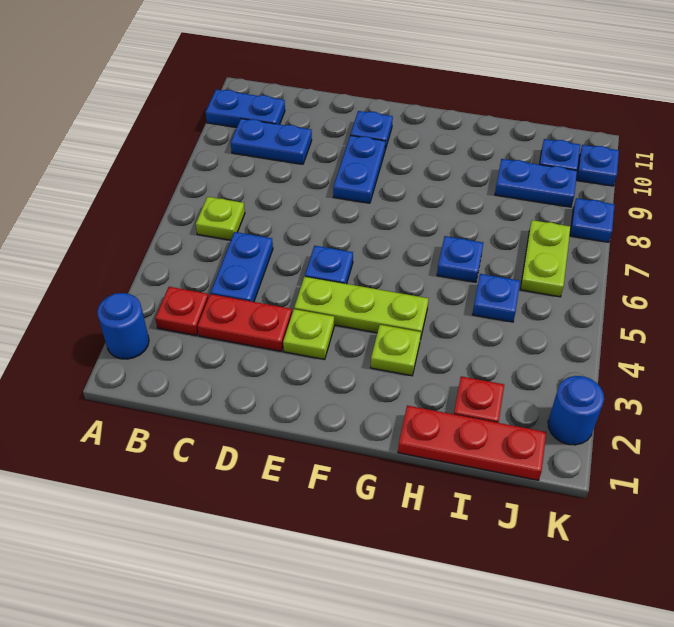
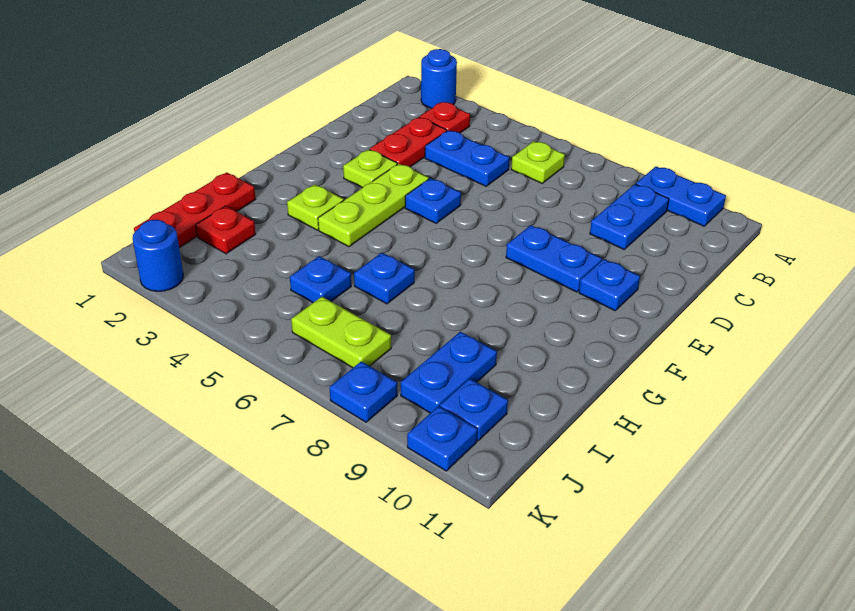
blue plate A10:B10 level 1 -> blue plate A9:A10 level 1

